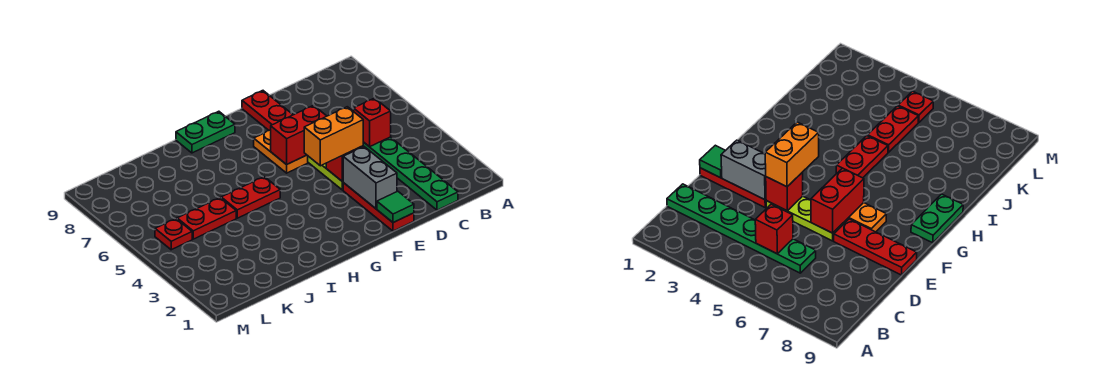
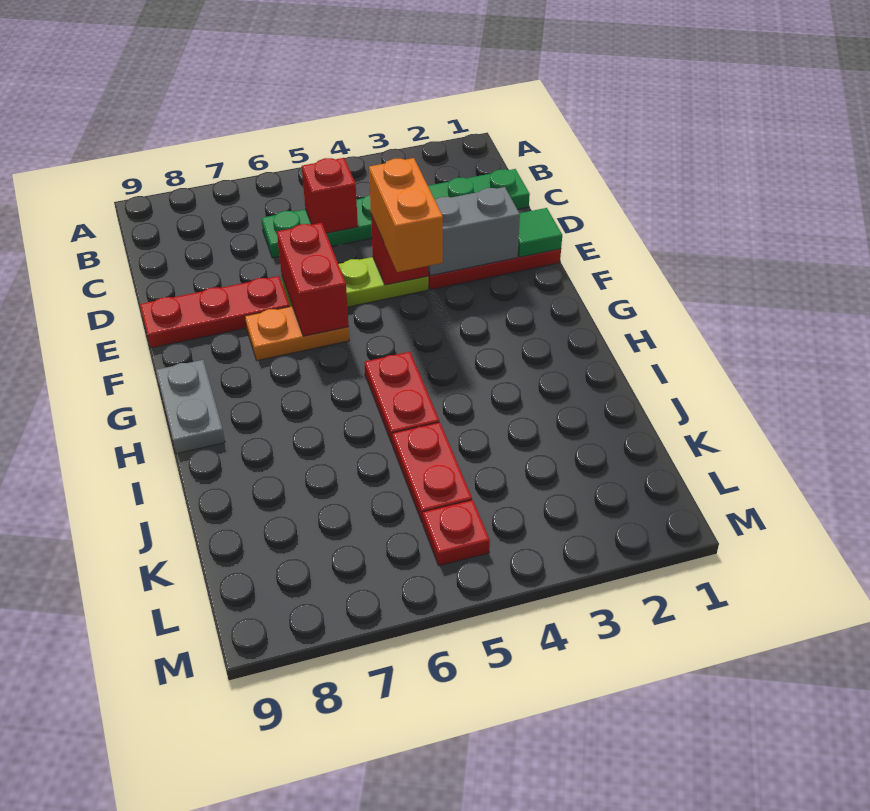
green plate G9:H9 level 1 -> grey plate G9:H9 level 1

